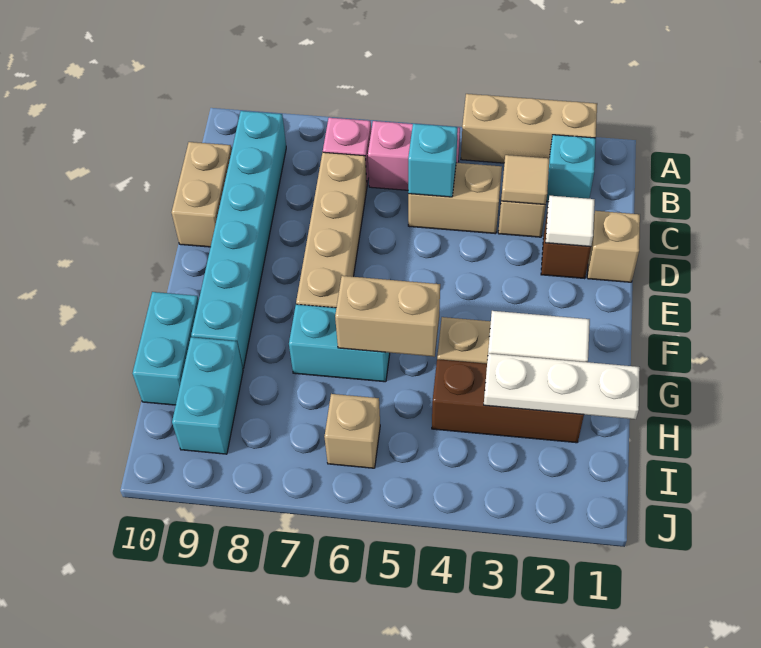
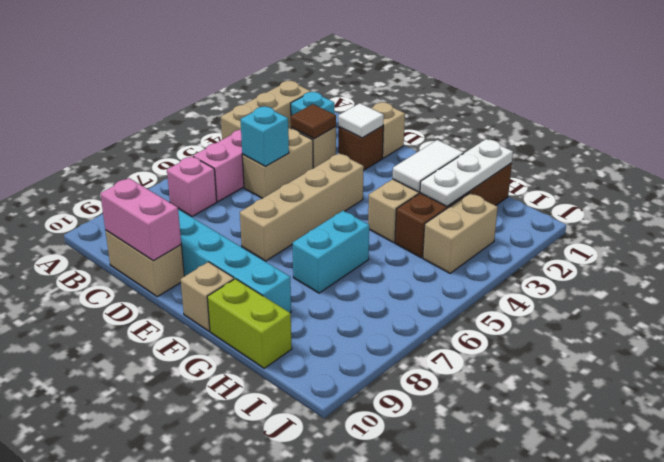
tan tile C3 level 2 -> brown tile C3 level 2
tan brick C7:F7 level 1 -> tan brick E4:E7 level 1
none -> pink brick C10:D10 level 2
tan brick G5:G6 level 2 -> tan brick I3:I4 level 1
cyan brick G10:H10 level 1 -> lime brick G10:H10 level 1
brown brick H2:H4 level 1 -> brown brick H1:H4 level 1
cyan brick H9:I9 level 1 -> none
tan brick I6 level 1 -> tan brick F10 level 1

